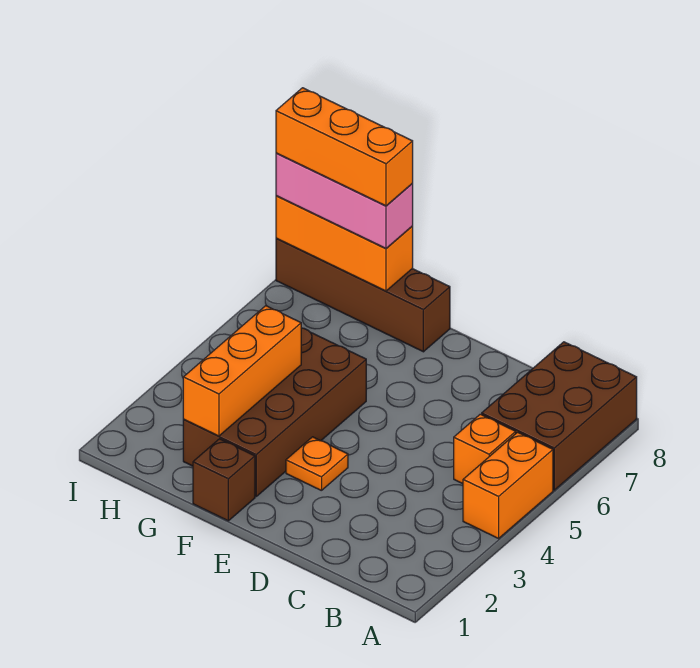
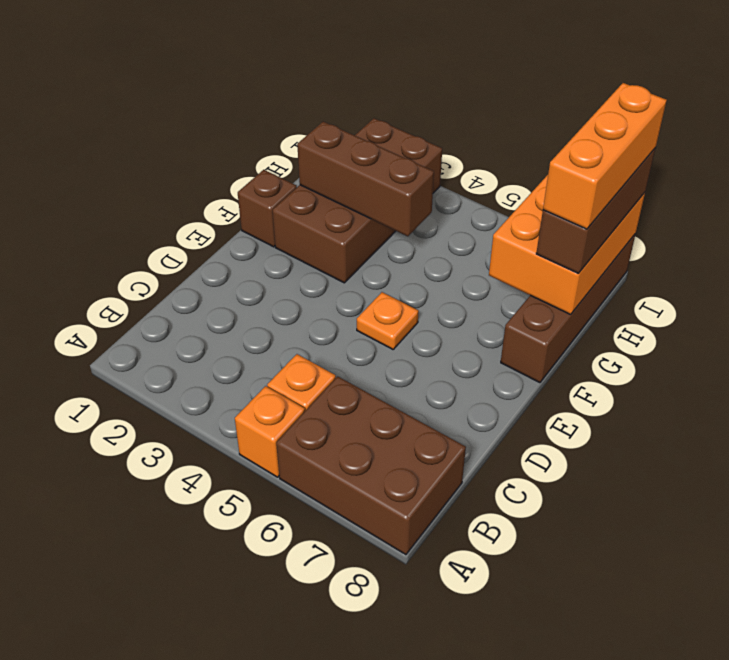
orange brick A4:A5 level 1 -> orange brick A5 level 1
orange plate E3 level 1 -> orange plate E5 level 1
brown brick F2:G5 level 1 -> brown brick F2:I3 level 1
orange brick G2:G4 level 2 -> brown brick G2:G4 level 2
orange brick G8:I8 level 2 -> orange brick G7:I8 level 2
pink brick G8:I8 level 3 -> brown brick G8:I8 level 3

